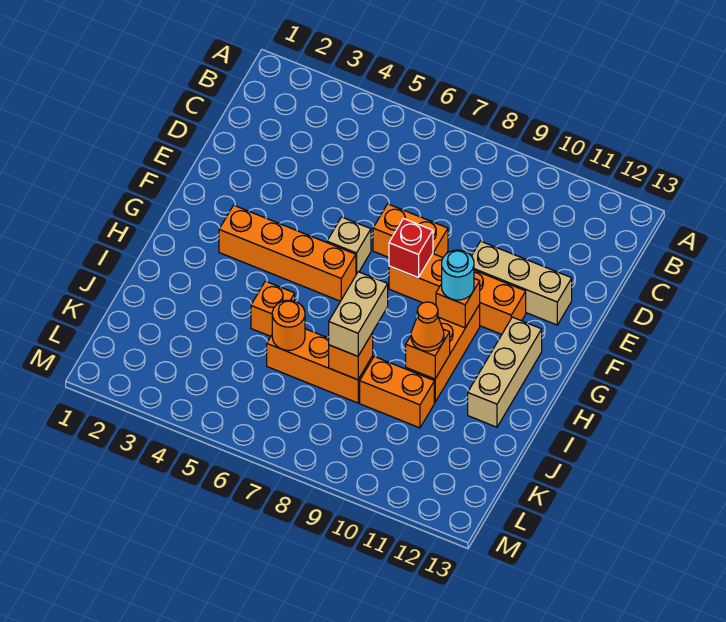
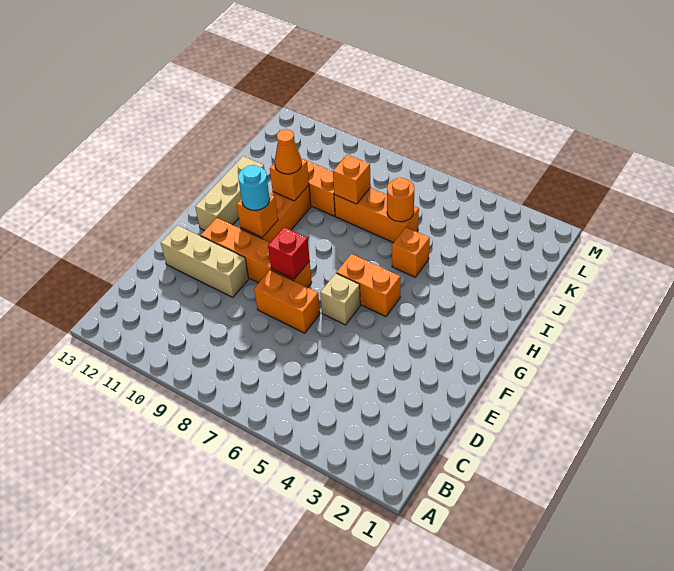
orange brick G3:G6 level 1 -> orange brick G5:G6 level 1
tan brick I8:J8 level 3 -> none

